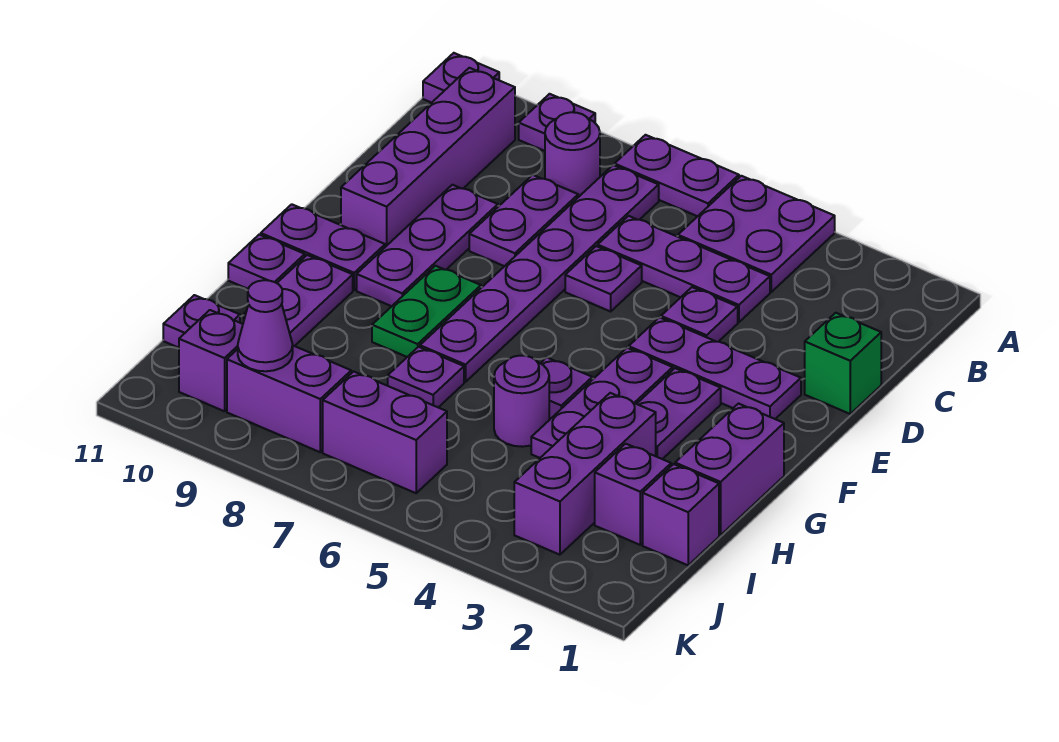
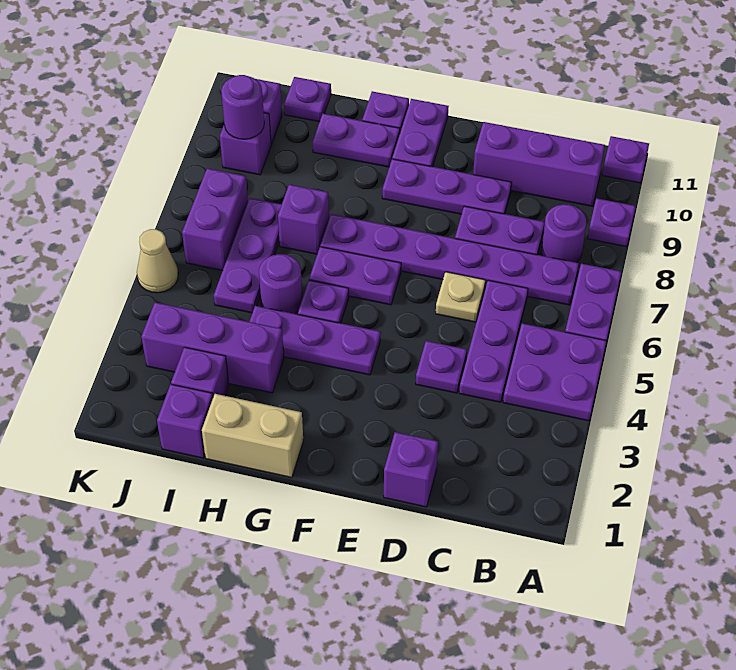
purple brick B10:E10 level 1 -> purple brick B10:D10 level 1
green brick D1 level 1 -> purple brick D1 level 1
purple plate D6 level 1 -> tan plate D6 level 1
purple plate E2:E4 level 1 -> purple plate I5:I7 level 1
purple plate F3:G3 level 1 -> purple plate F6:G6 level 1
green plate F8:G8 level 1 -> none
purple brick G1:H1 level 1 -> tan brick G1:H1 level 1
purple plate H7 level 1 -> purple brick H7 level 1
purple brick J8:J9 level 1 -> purple brick J9 level 1
purple cone J9 level 2 -> purple round brick J9 level 2
none -> tan cone K5 level 1

